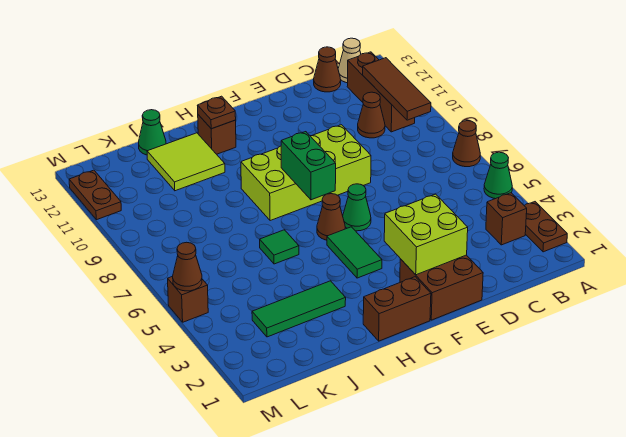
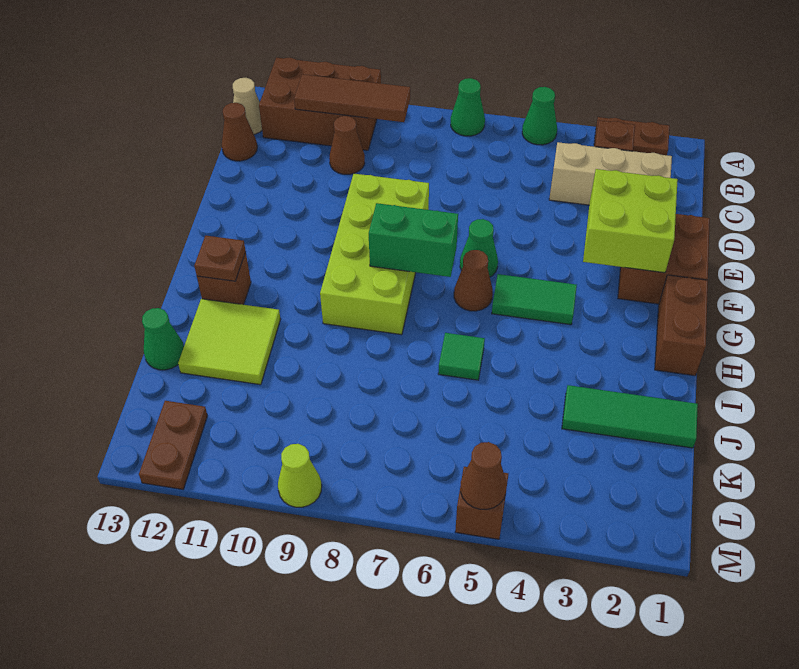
brown cone A7 level 1 -> green cone A7 level 1
brown brick B10:B12 level 1 -> brown brick A10:B12 level 1
none -> tan brick C2:C4 level 1
green tile I3:K3 level 1 -> green tile J1:J3 level 1
none -> lime cone M9 level 1
brown plate M11:M12 level 1 -> brown plate L12:M12 level 1

